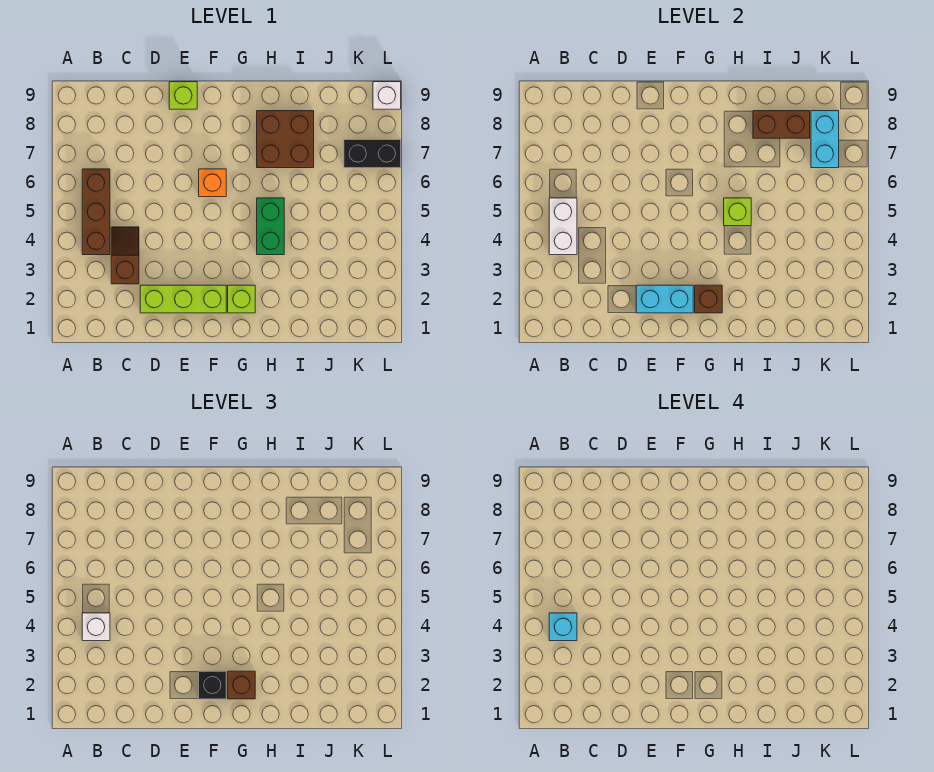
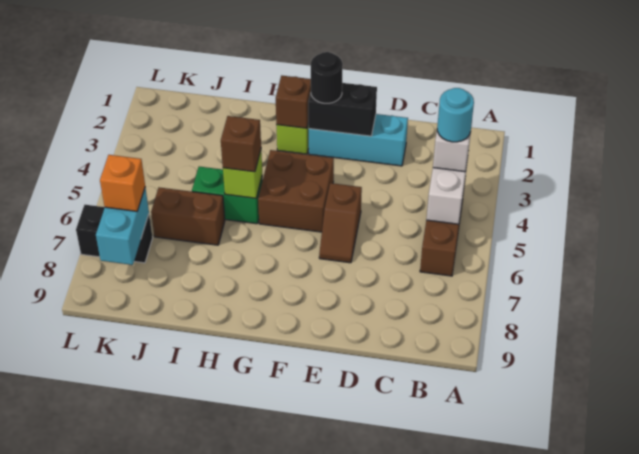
cyan brick B4 level 4 -> cyan round brick B4 level 4
brown slope C3:C4 level 1 top 3 -> brown slope E5:E6 level 1 top 5
lime brick D2:F2 level 1 -> cyan brick D2:F2 level 1
cyan brick E2:F2 level 2 -> black brick E2:F2 level 2
lime brick E9 level 1 -> none
black brick F2 level 3 -> black round brick F2 level 3
orange brick F6 level 1 -> orange brick K7 level 3
brown brick G2 level 3 -> brown brick H5 level 3
green brick H4:H5 level 1 -> green brick H5:I5 level 1
brown brick H7:I8 level 1 -> brown brick F4:G5 level 1
brown brick I8:J8 level 2 -> brown brick I6:J6 level 1
white brick L9 level 1 -> none

